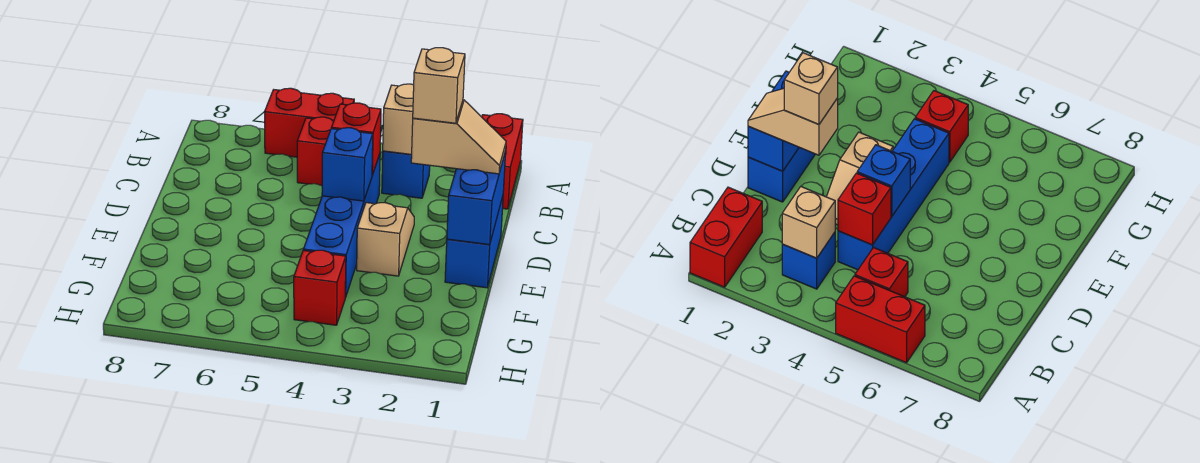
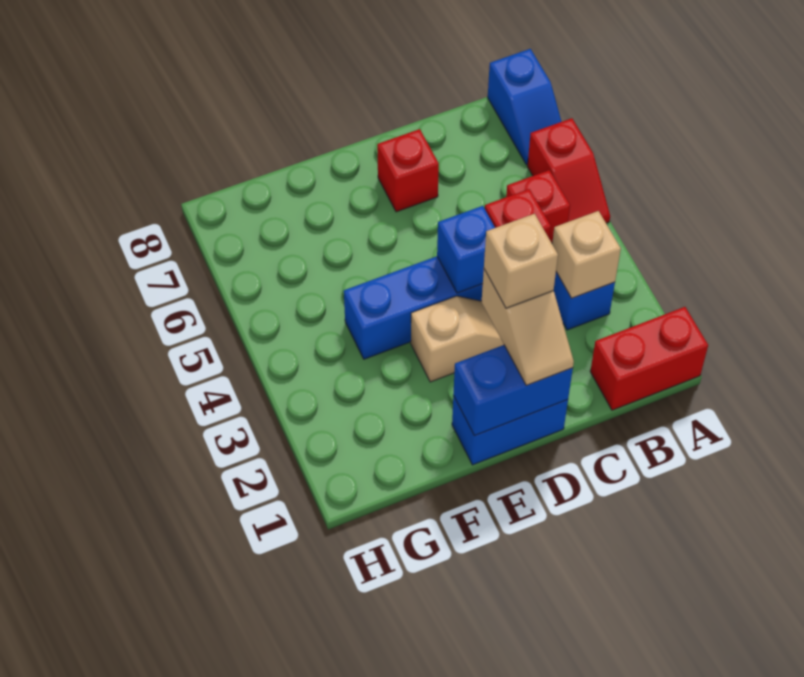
red brick A5:A6 level 1 -> red slope A5:A6 level 1 top 6
none -> blue slope A7:A8 level 1 top 8
red brick G4 level 1 -> red brick D7 level 1

